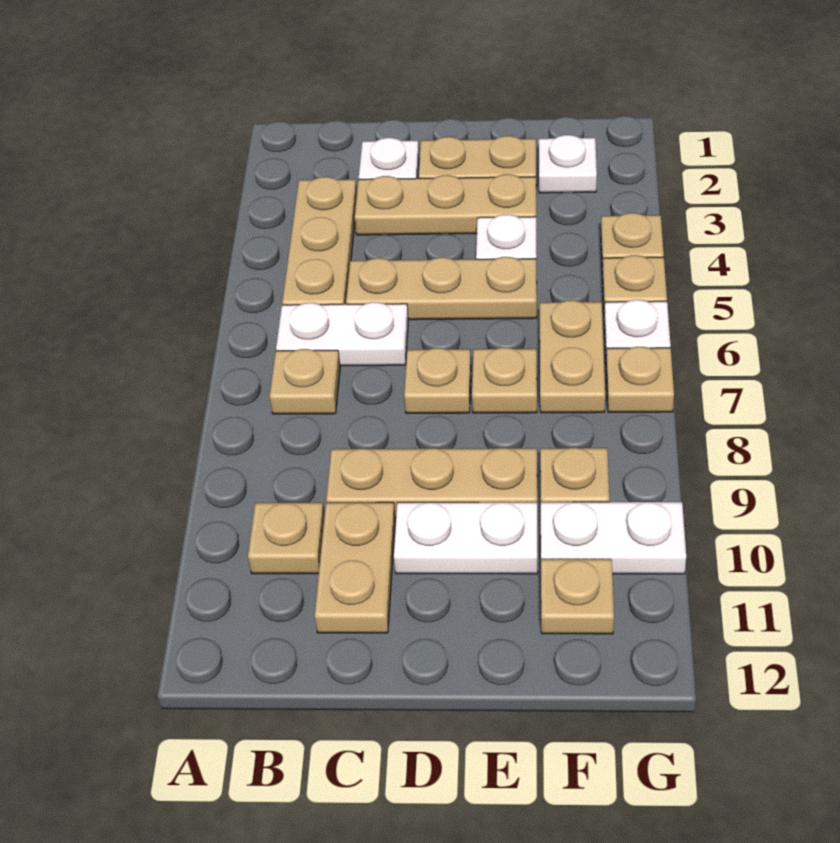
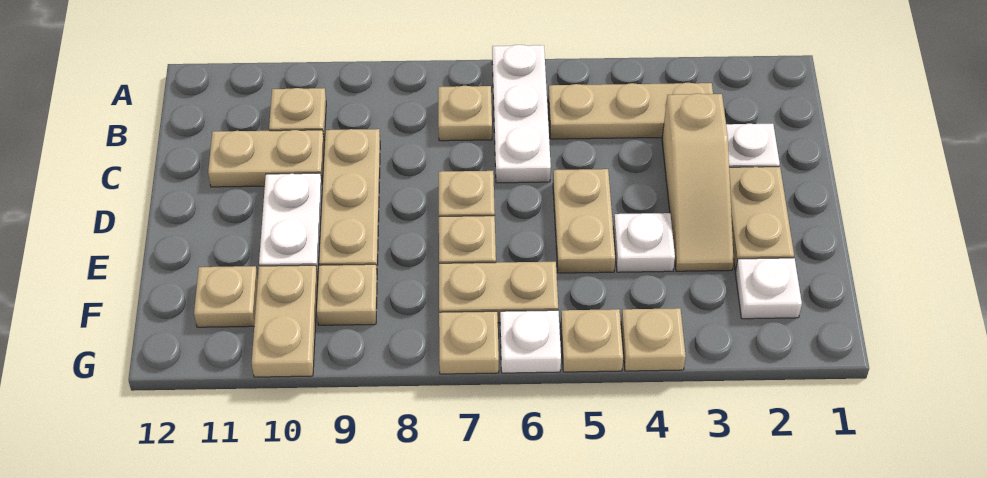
white plate B6:C6 level 1 -> white plate A6:C6 level 1
tan plate C3:E3 level 1 -> tan slope C3:E3 level 1 top C
tan plate C5:E5 level 1 -> tan plate D5:E5 level 1
white plate F10:G10 level 1 -> tan plate F10:G10 level 1

